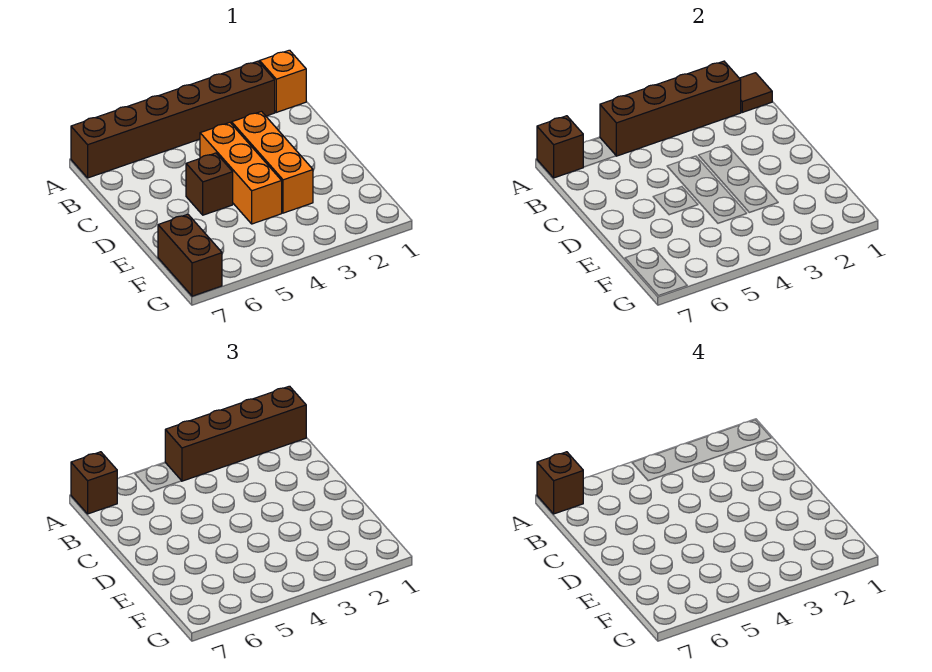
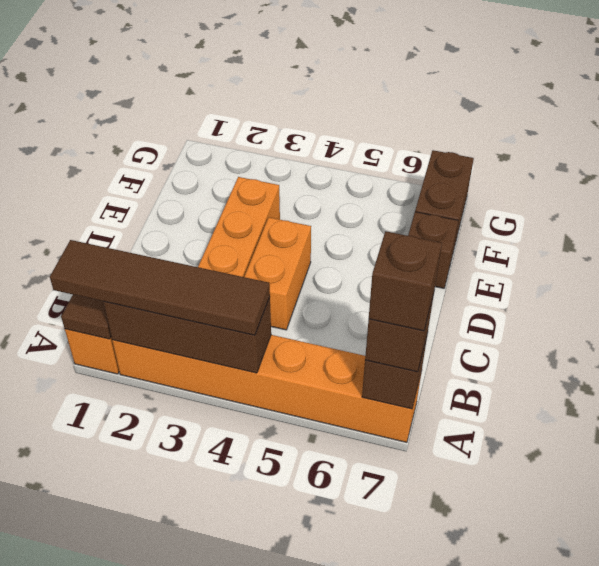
brown brick A1:A4 level 3 -> brown tile A1:A4 level 3
brown brick A2:A7 level 1 -> orange brick A2:A7 level 1
brown brick A2:A5 level 2 -> brown brick A2:A4 level 2
orange brick C4:E4 level 1 -> orange brick C4:D4 level 1
brown brick D5 level 1 -> brown brick E7 level 1

